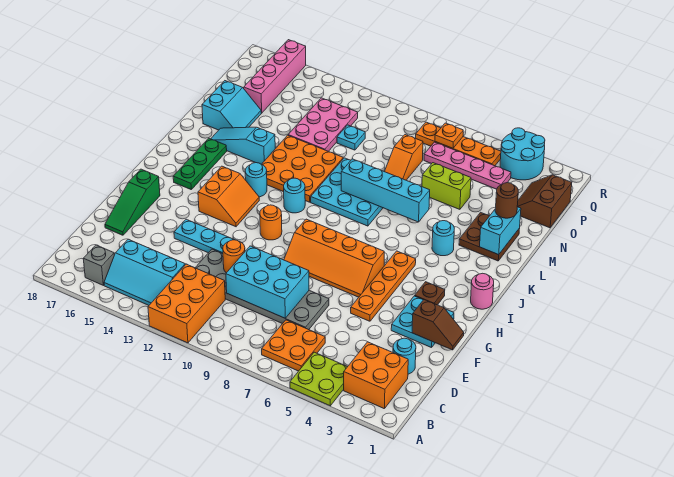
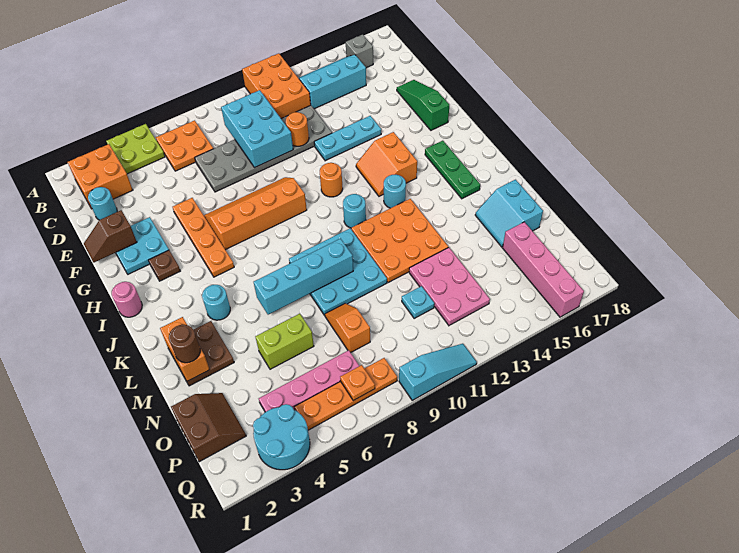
cyan brick D8:E10 level 2 -> cyan brick C9:E10 level 2
cyan brick L2:M2 level 2 -> orange brick L2:M2 level 2
cyan slope L14:L16 level 1 top 14 -> cyan slope R9:R11 level 1 top 9

